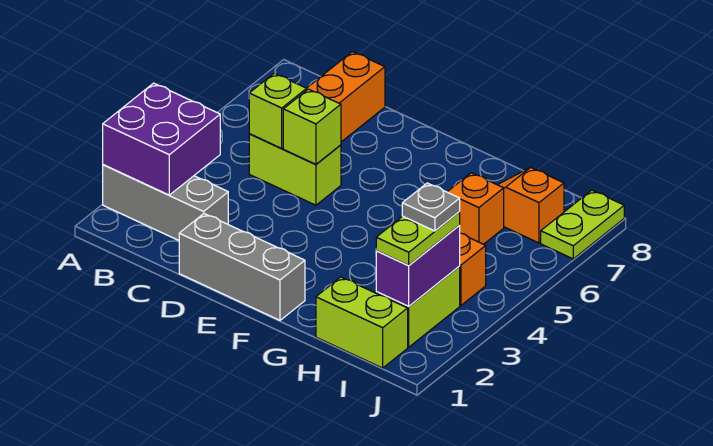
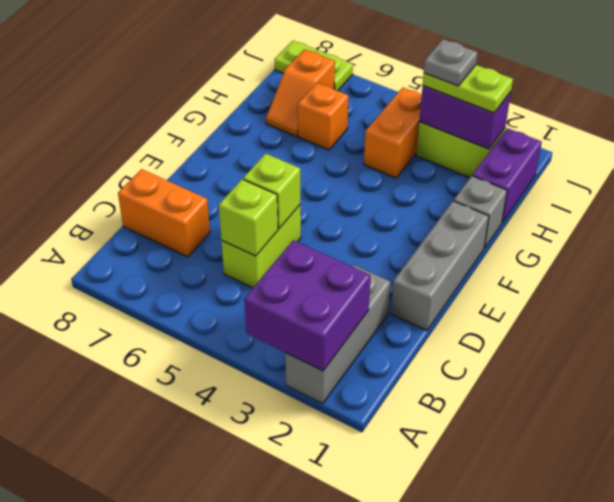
none -> grey brick G1 level 1
lime brick H1:I1 level 1 -> purple brick H1:I1 level 1

